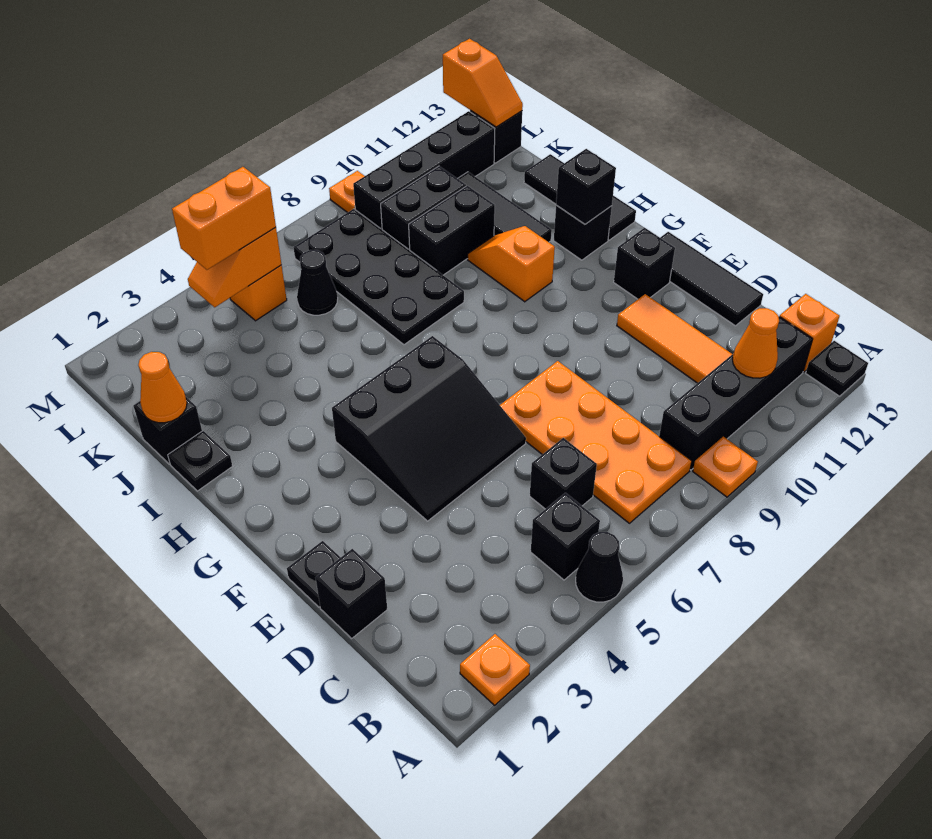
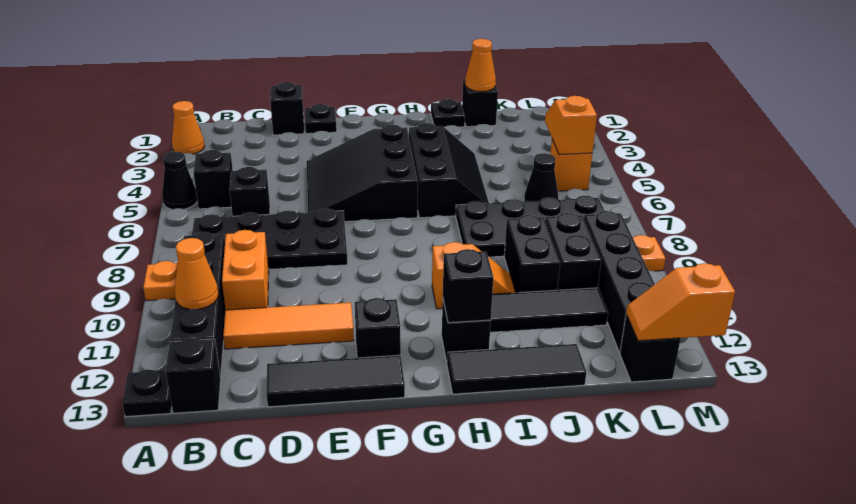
orange plate A2 level 1 -> orange cone A2 level 1
orange plate B7:E8 level 1 -> black plate B7:E8 level 1
orange brick B13 level 1 -> black brick B13 level 1
none -> black slope H4:I6 level 1 top H
orange brick L4:L5 level 3 -> orange brick C9:C10 level 1

